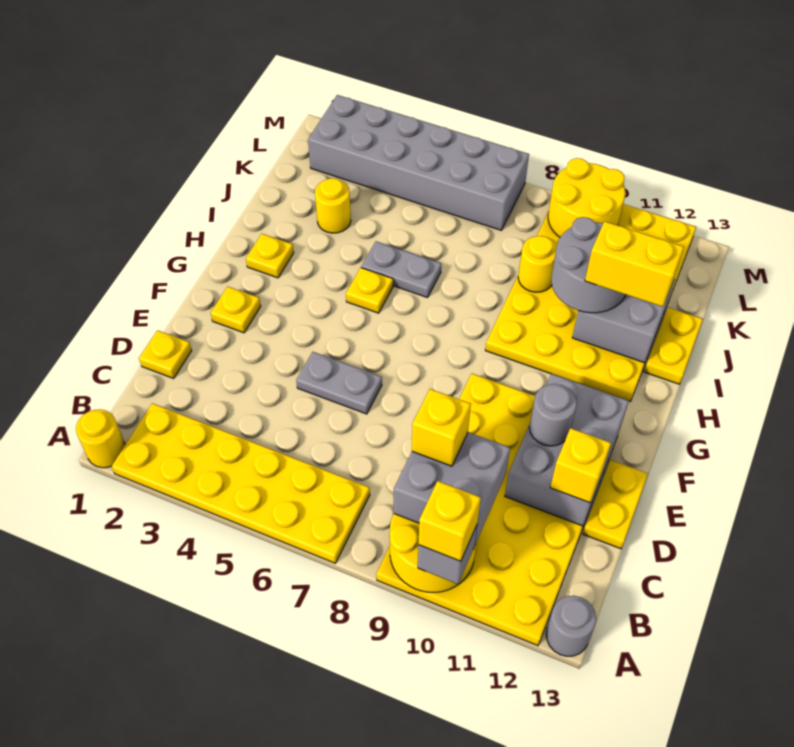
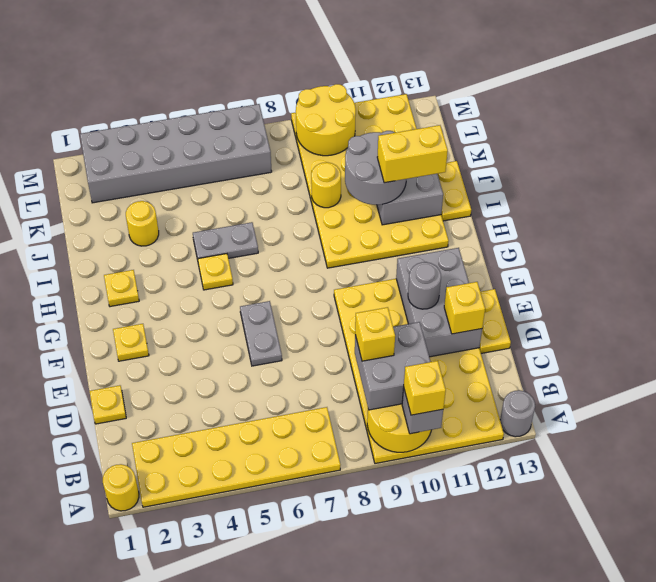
grey plate E5:E6 level 1 -> grey plate E6:F6 level 1

